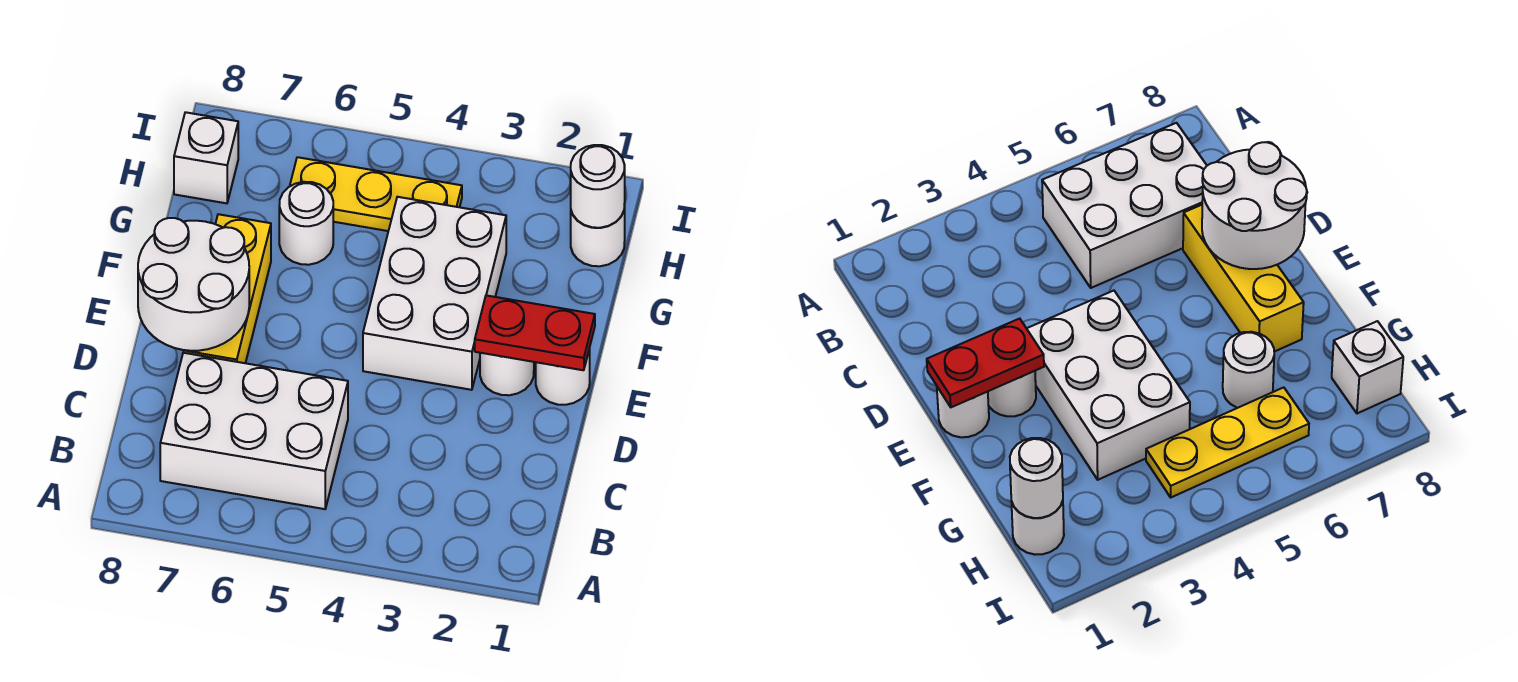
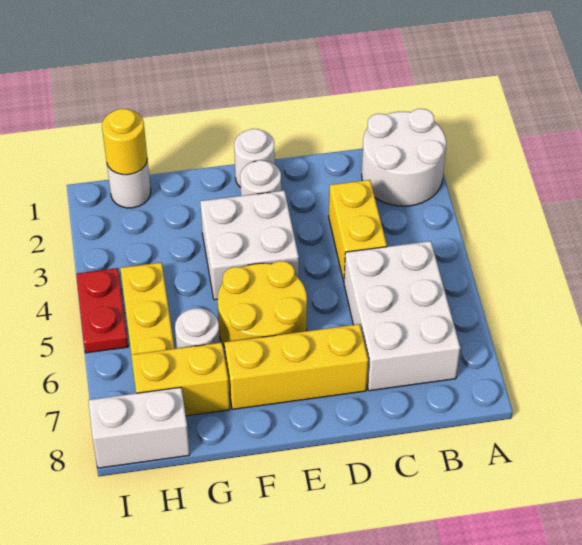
none -> yellow brick C3:C4 level 1
white round brick D7:E8 level 2 -> white round brick A1:B2 level 1
red plate E1:E2 level 2 -> red plate I4:I5 level 1
white brick E3:G4 level 1 -> white brick E3:F4 level 1
none -> yellow round brick E5:F6 level 1
none -> yellow brick G7:H7 level 1
white round brick H1 level 2 -> yellow round brick H1 level 2
white brick H8 level 1 -> white brick H8:I8 level 1

